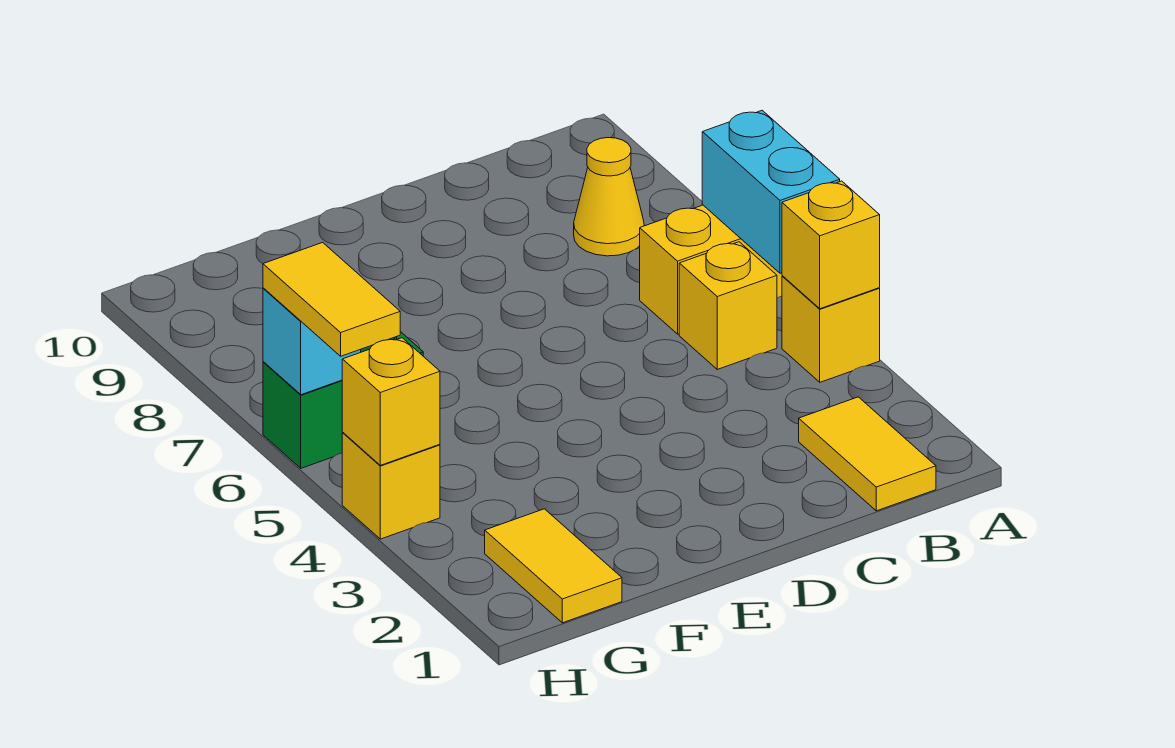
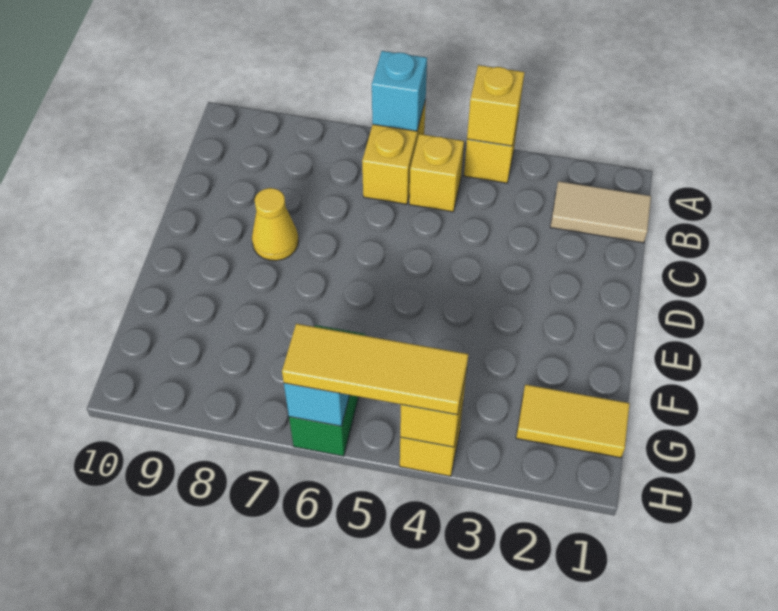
cyan brick A5:A6 level 2 -> cyan brick A6 level 2
yellow tile B1:B2 level 1 -> tan tile B1:B2 level 1
yellow cone B8 level 1 -> yellow cone D8 level 1
yellow tile H5:H6 level 3 -> yellow tile H4:H6 level 3

